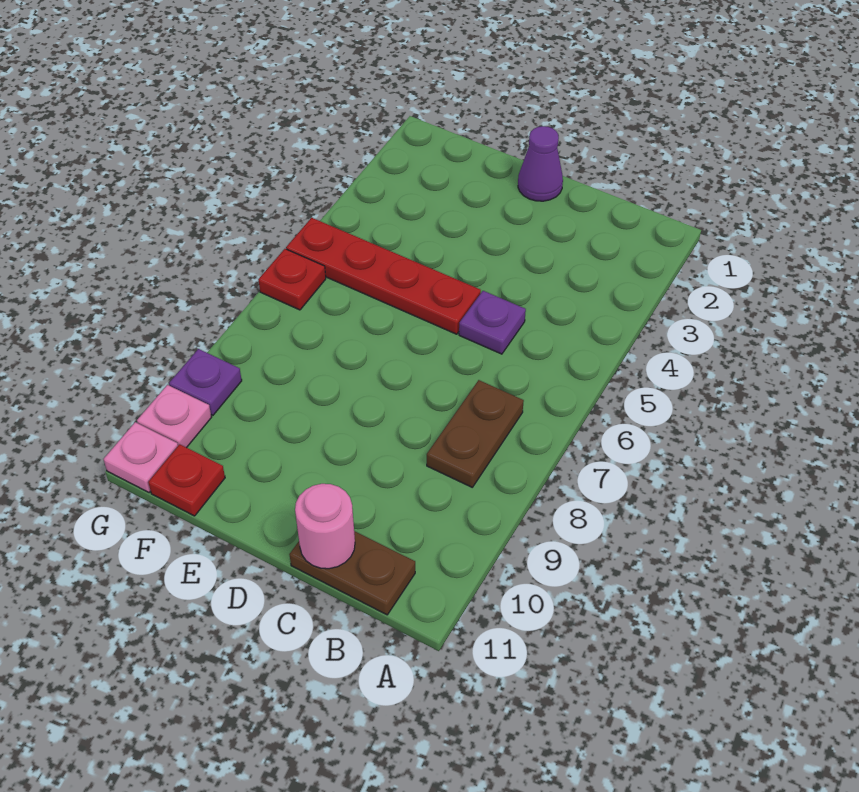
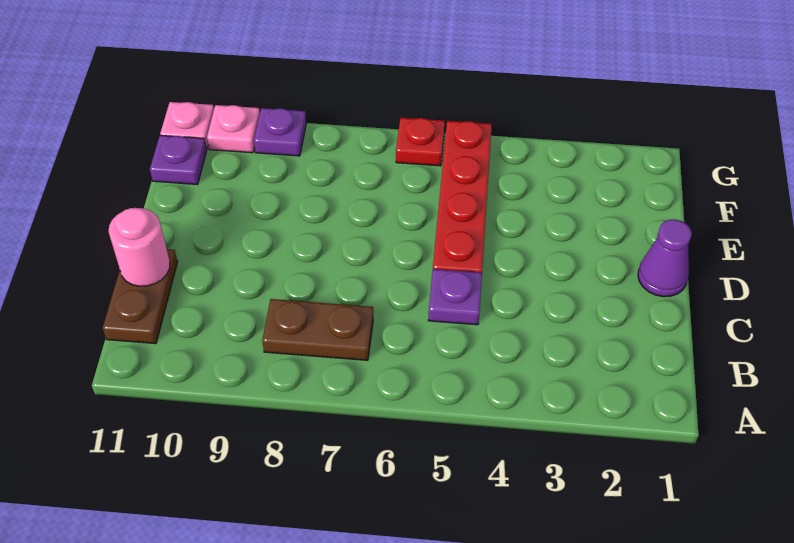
red plate F11 level 1 -> purple plate F11 level 1

